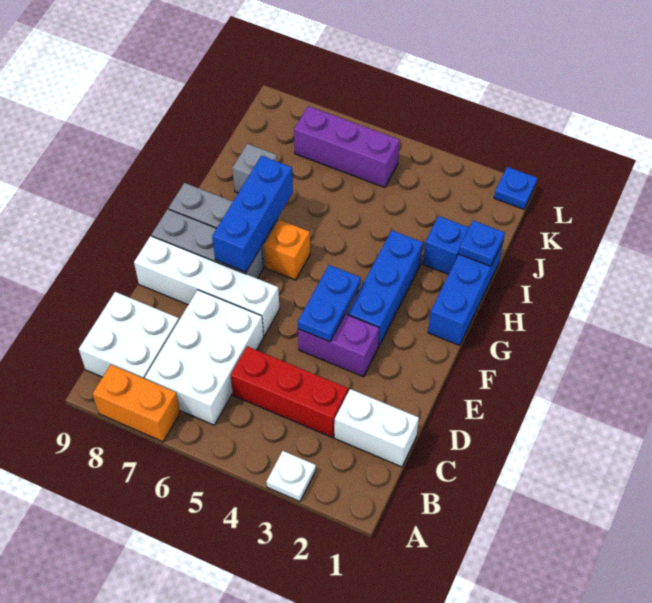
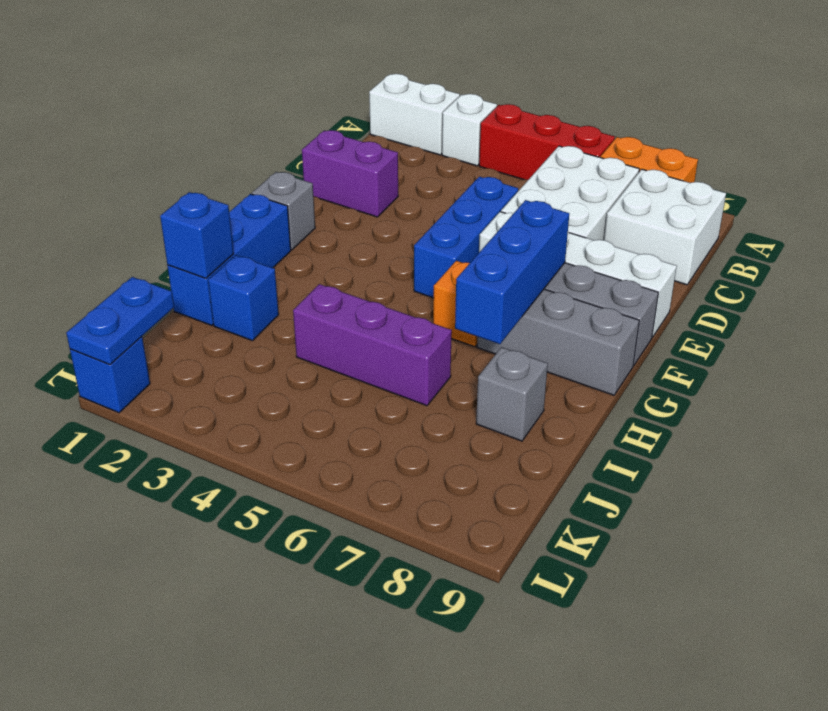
white plate A3 level 1 -> white brick A3 level 1
white brick C1:C2 level 1 -> white brick A1:A2 level 1
red brick C3:C5 level 1 -> red brick A4:A6 level 1
purple brick E3:E4 level 1 -> purple brick D1:D2 level 1
blue plate E4:F4 level 2 -> blue plate K1:L1 level 2
none -> grey brick F1 level 1
blue brick F3:H3 level 1 -> blue brick D5:F5 level 1
blue plate I1 level 2 -> blue brick I1 level 2
purple brick K5:K7 level 1 -> purple brick I4:I6 level 1
blue plate L1 level 1 -> blue brick L1 level 1

